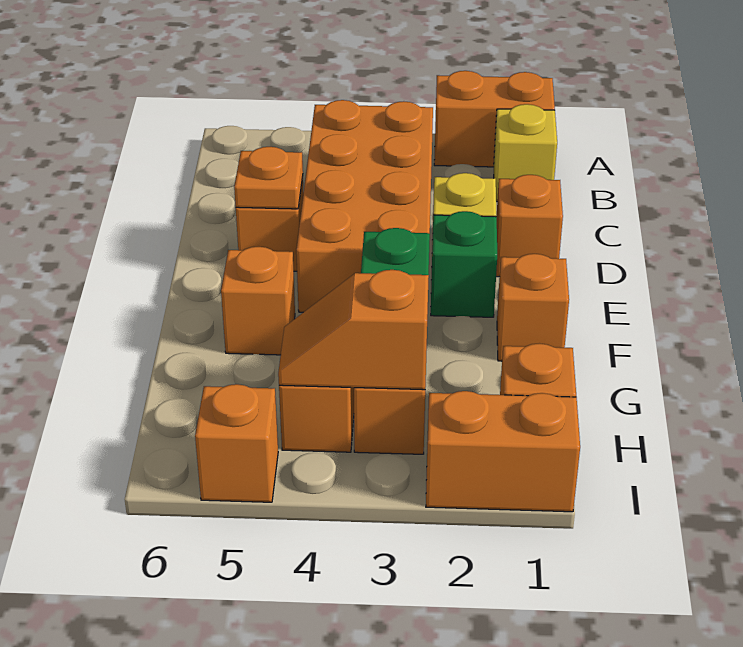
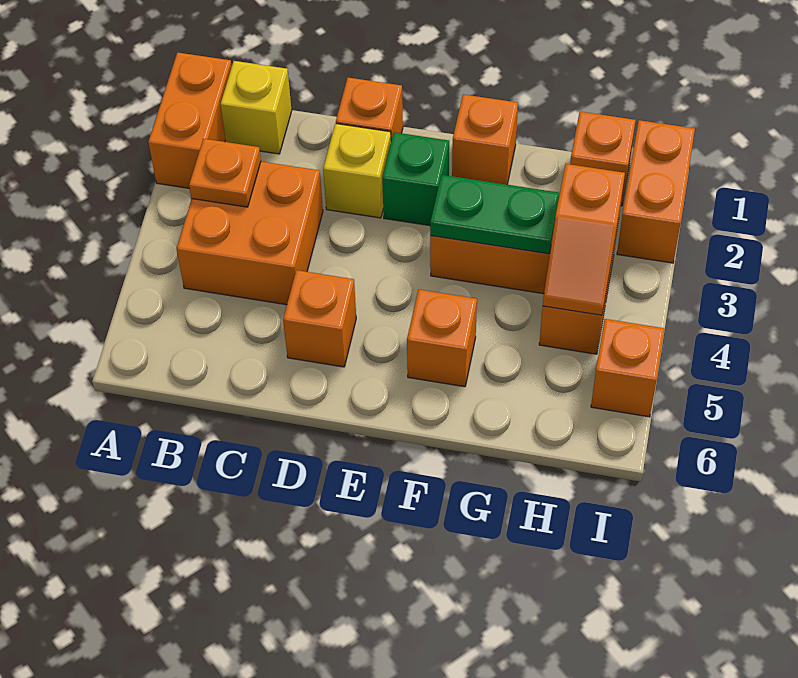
orange brick B3:E4 level 1 -> orange brick B3:C4 level 1
orange plate D5 level 2 -> orange plate B3 level 2

